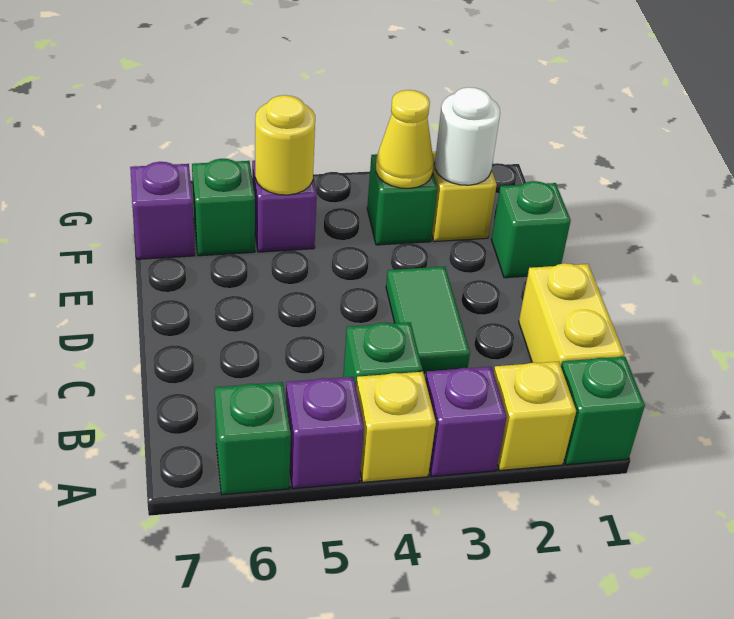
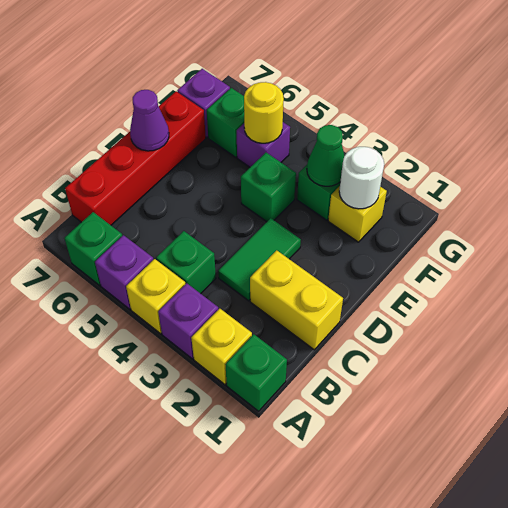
yellow brick B1:C1 level 1 -> yellow brick C1:C2 level 1
none -> red brick B7:E7 level 1
none -> purple cone D7 level 2
green brick E1 level 1 -> green brick E4 level 1
yellow cone F3 level 2 -> green cone F3 level 2

